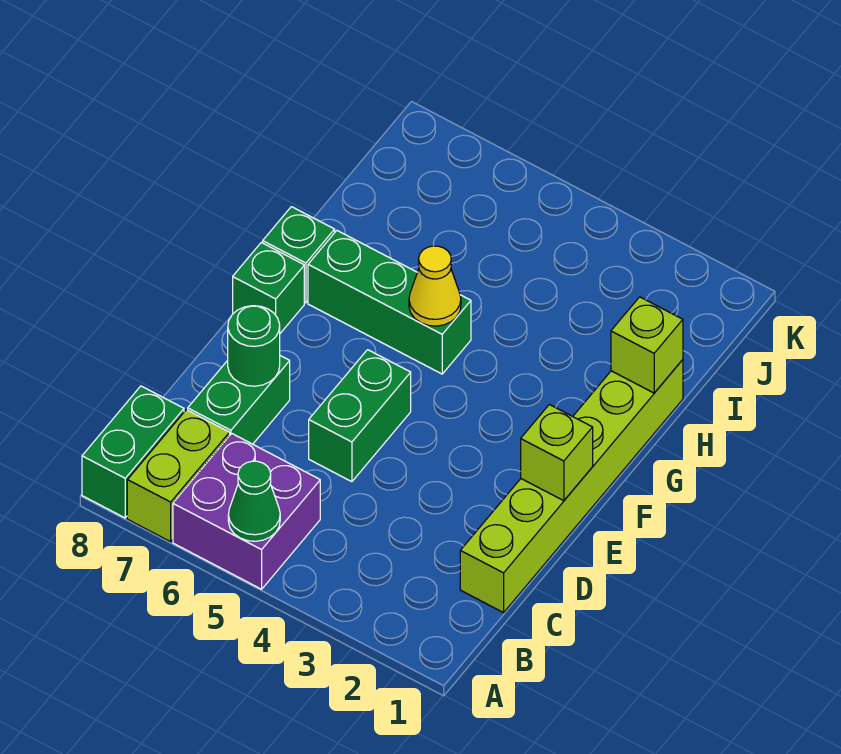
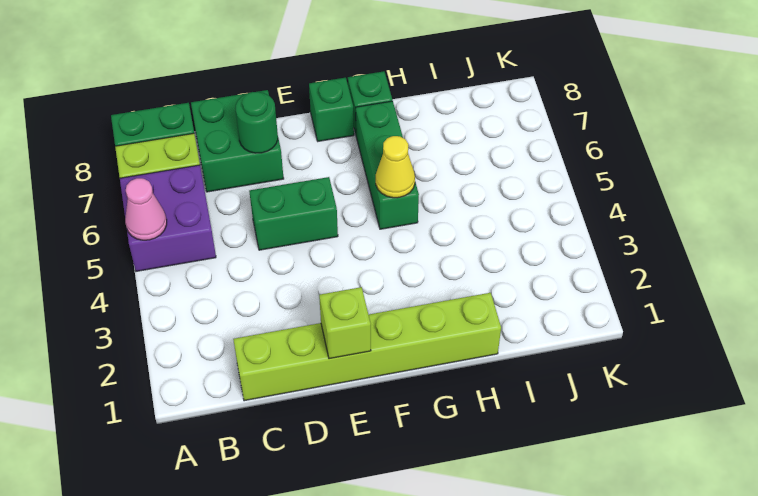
green cone A5 level 2 -> pink cone A5 level 2
green brick C7:D7 level 1 -> green brick C7:D8 level 1
lime brick H1 level 2 -> none

